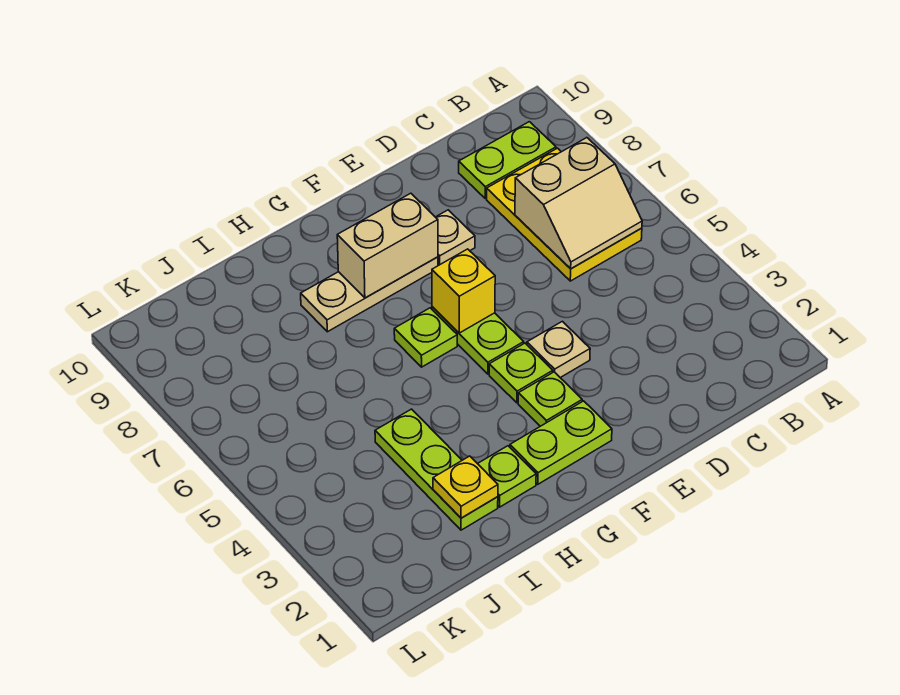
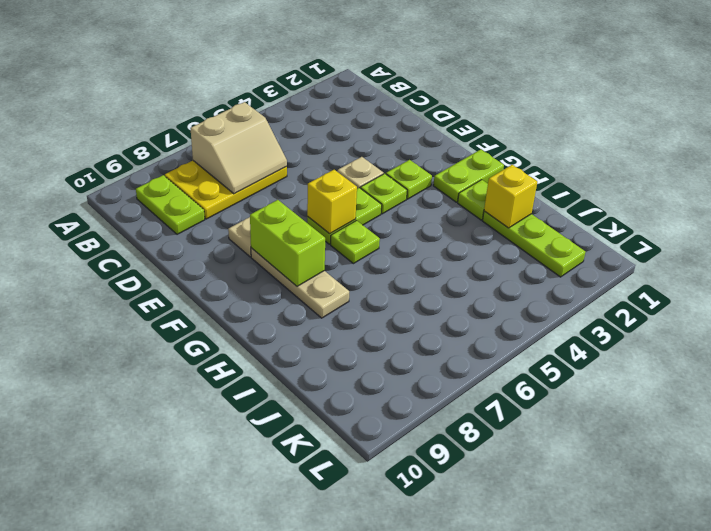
tan slope B6:C7 level 2 top 7 -> tan slope B6:C7 level 2 top B
lime plate F2:G2 level 1 -> lime plate G1:G2 level 1
tan brick F8:G8 level 2 -> lime brick F8:G8 level 2
lime plate I2:I4 level 1 -> lime plate I2:K2 level 1
yellow plate I2 level 2 -> yellow brick I2 level 2

